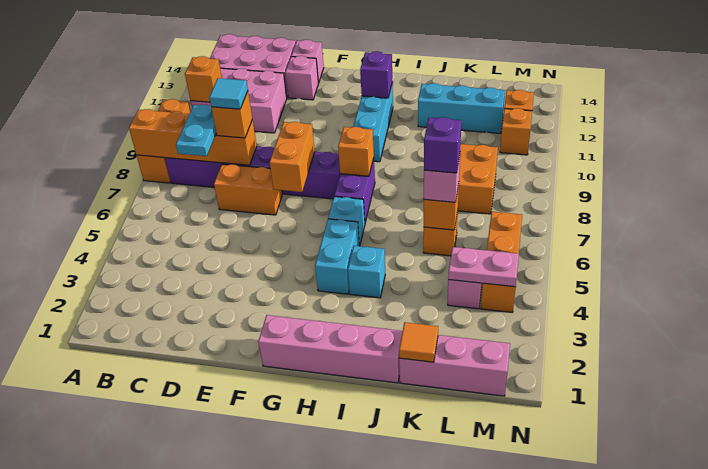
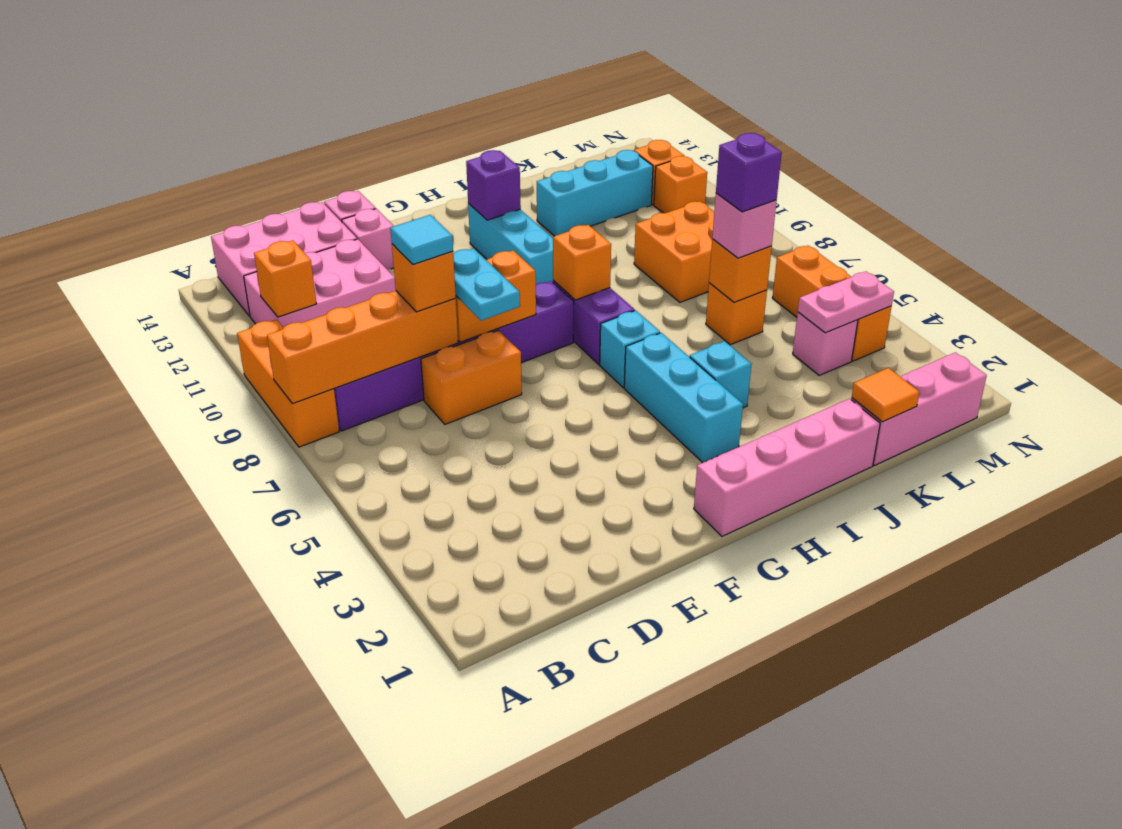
cyan plate C7:C8 level 3 -> cyan plate E7:E8 level 3
orange brick F7:F8 level 2 -> orange brick E8:F8 level 2
cyan brick H4:H5 level 1 -> cyan brick H3:H5 level 1

